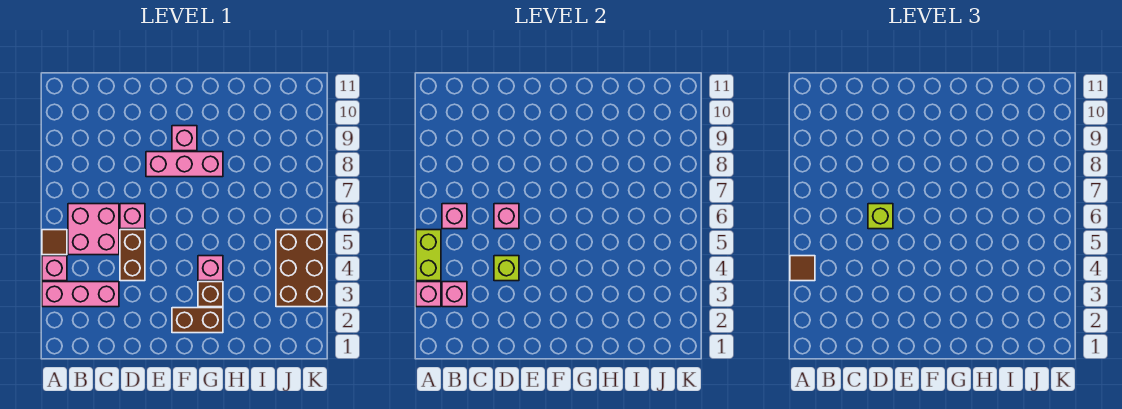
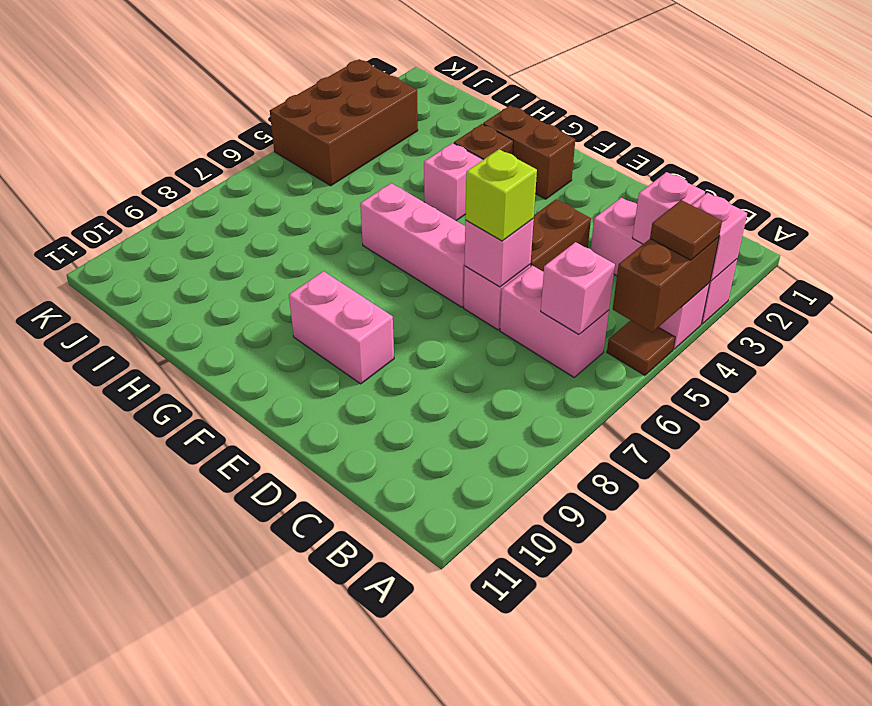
lime brick A4:A5 level 2 -> brown brick A4:A5 level 2
pink brick B5:C6 level 1 -> pink brick B6:C6 level 1
lime brick D4 level 2 -> none
pink brick E8:G8 level 1 -> pink brick E6:G6 level 1
pink brick F9 level 1 -> pink brick E9:F9 level 1

